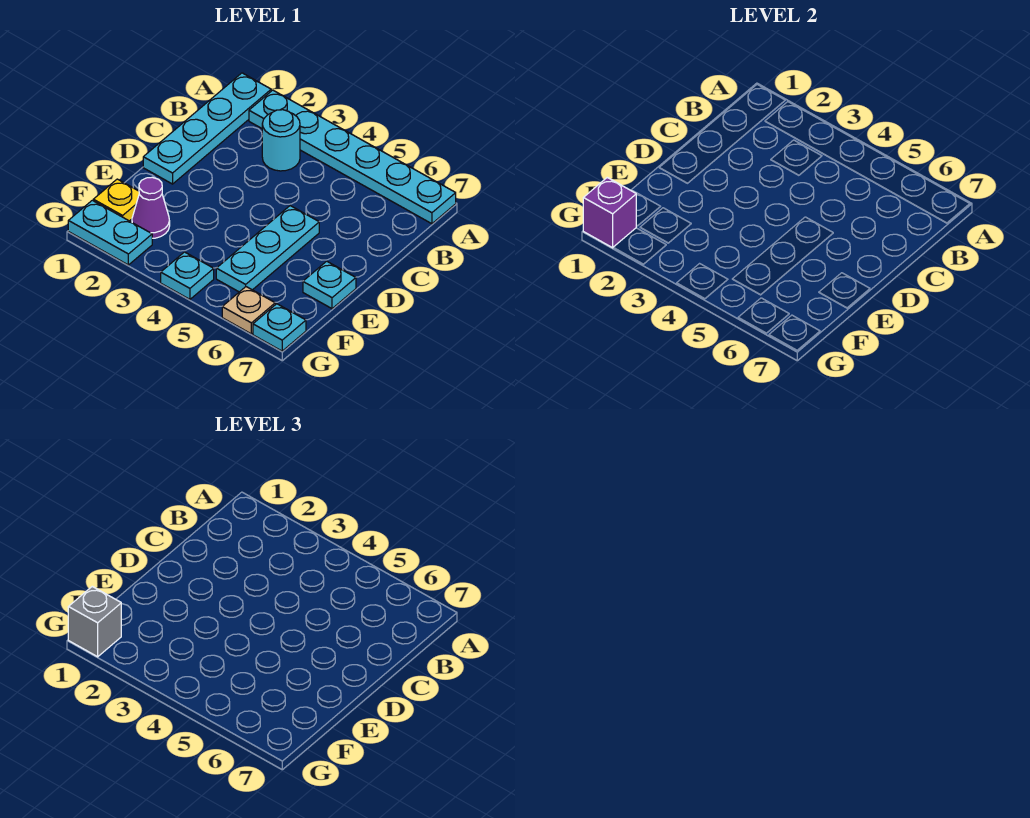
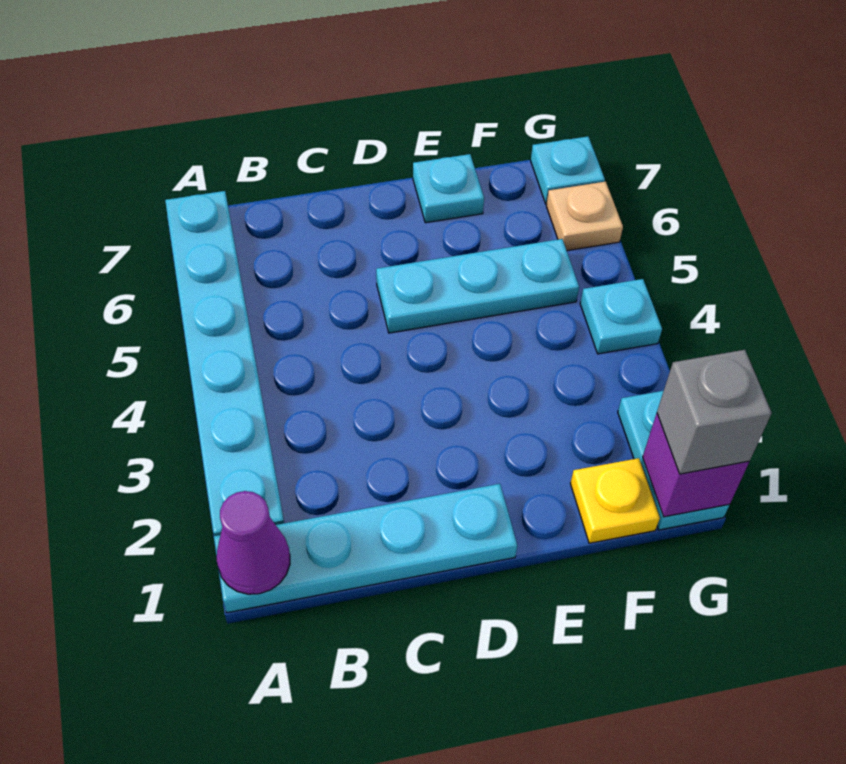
cyan round brick B3 level 1 -> none
purple cone F2 level 1 -> purple cone A1 level 2

